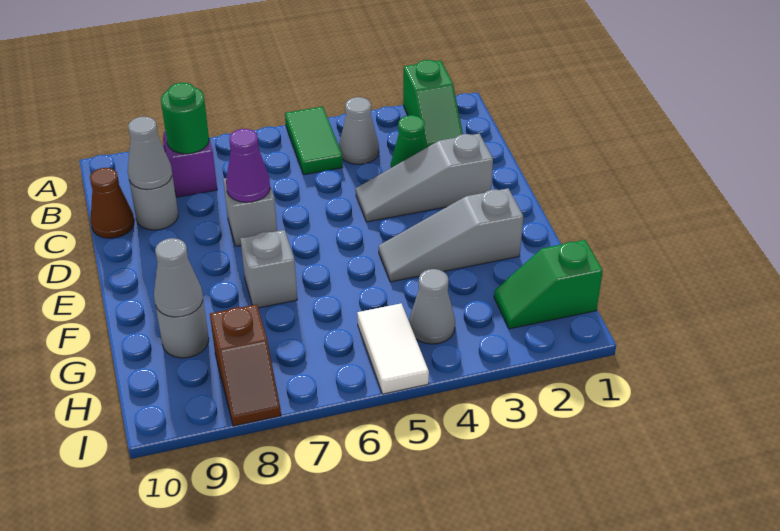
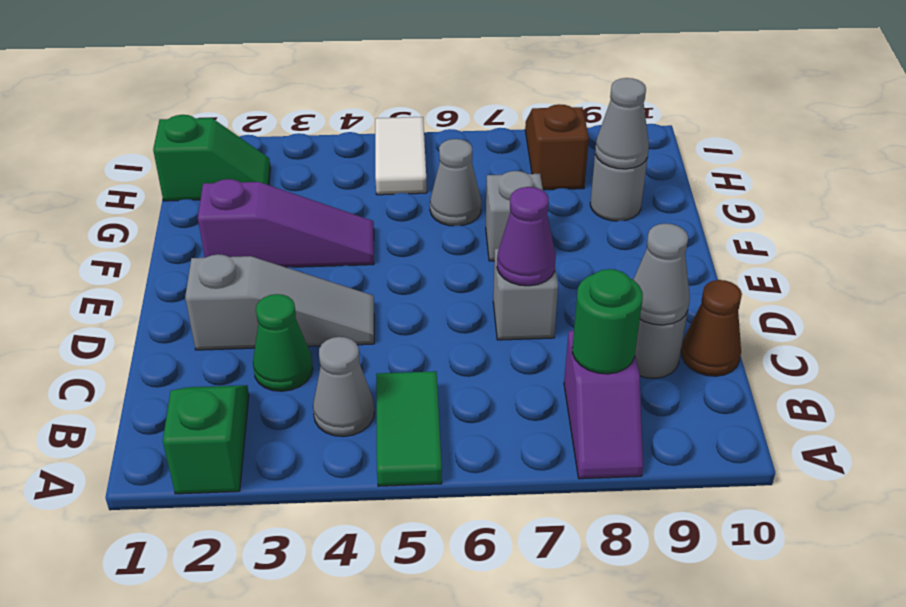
grey slope F2:F4 level 1 top 2 -> purple slope F2:F4 level 1 top 2
grey cone H4 level 1 -> grey cone G6 level 1

